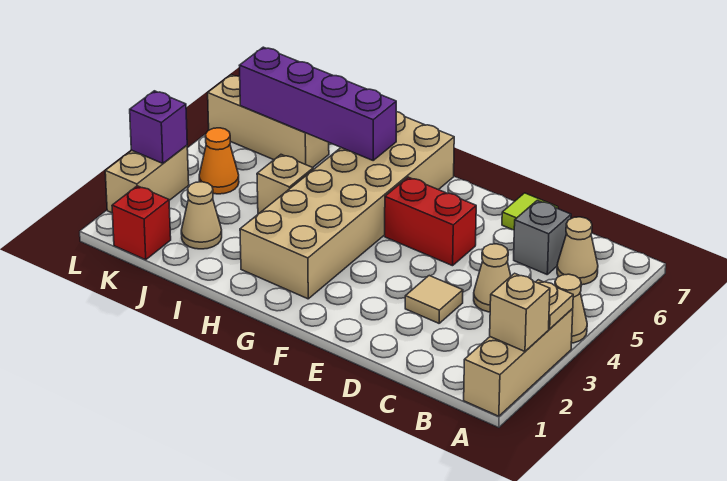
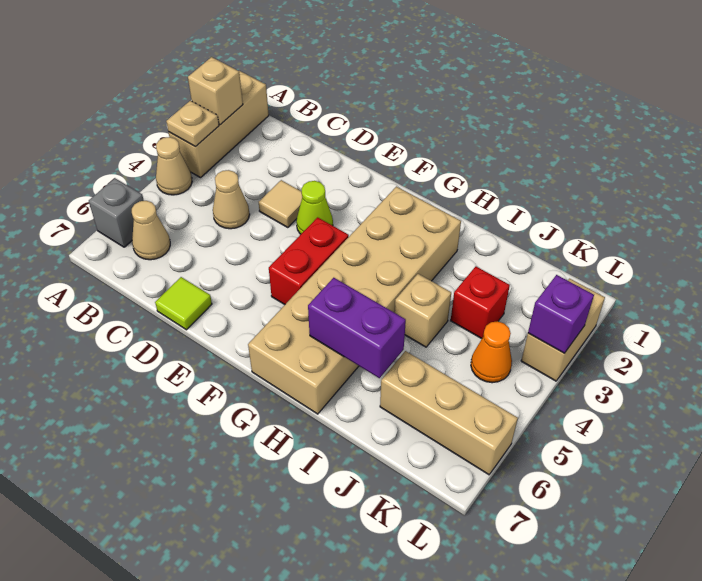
grey brick C6 level 1 -> grey brick A6 level 1
none -> lime cone E3 level 1
red brick E5:F5 level 1 -> red brick F4:F5 level 1
purple brick H6:K6 level 2 -> purple brick H6:I6 level 2
tan cone J2 level 1 -> none
red brick K1 level 1 -> red brick J3 level 1

